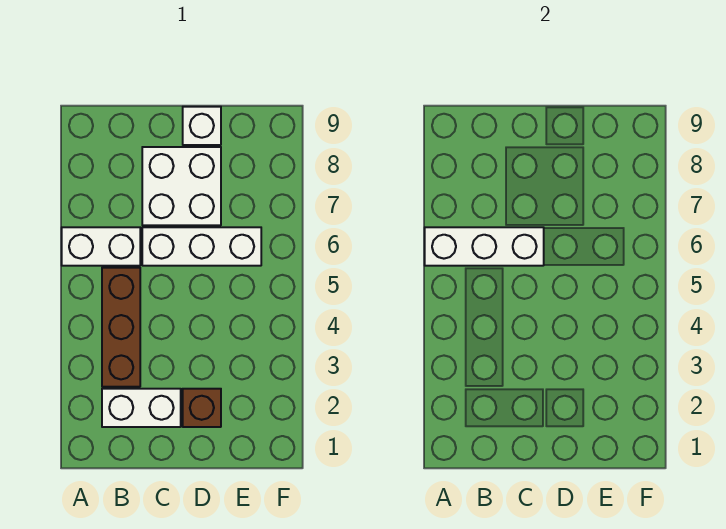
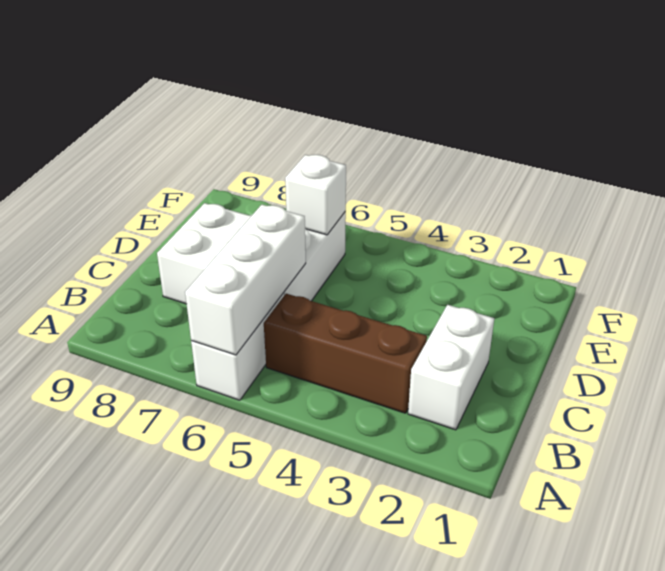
brown brick D2 level 1 -> none
white brick D9 level 1 -> white brick E6 level 2

